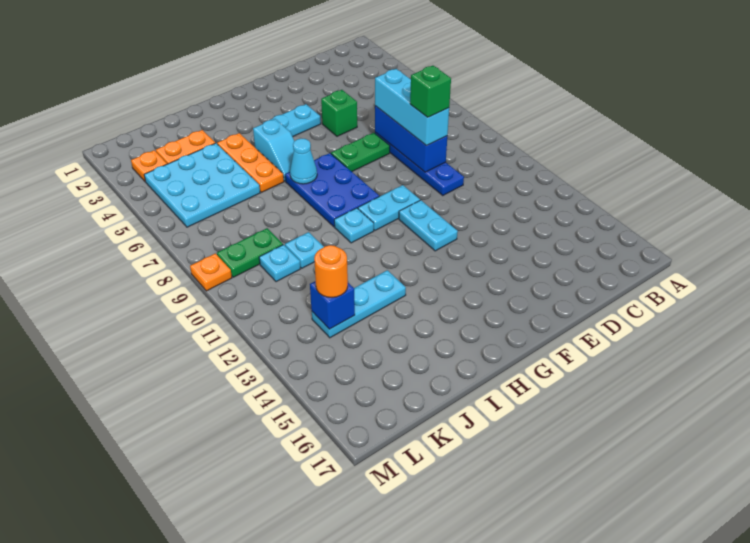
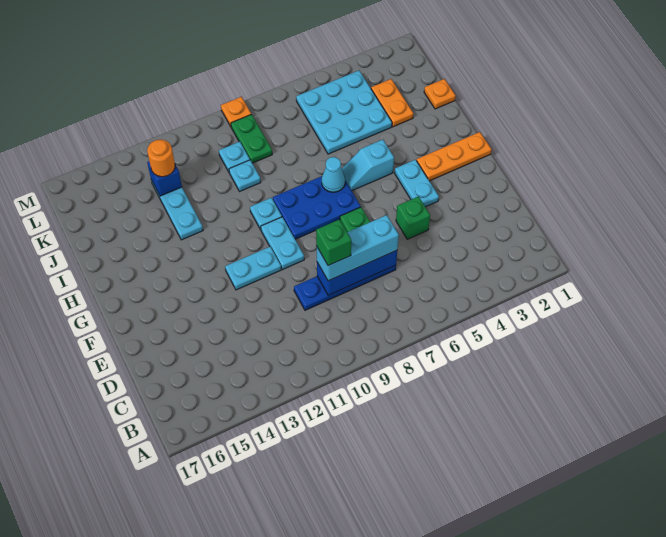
orange plate I4:I6 level 1 -> orange plate G1:G3 level 1
orange plate L3 level 1 -> orange plate J1 level 1

